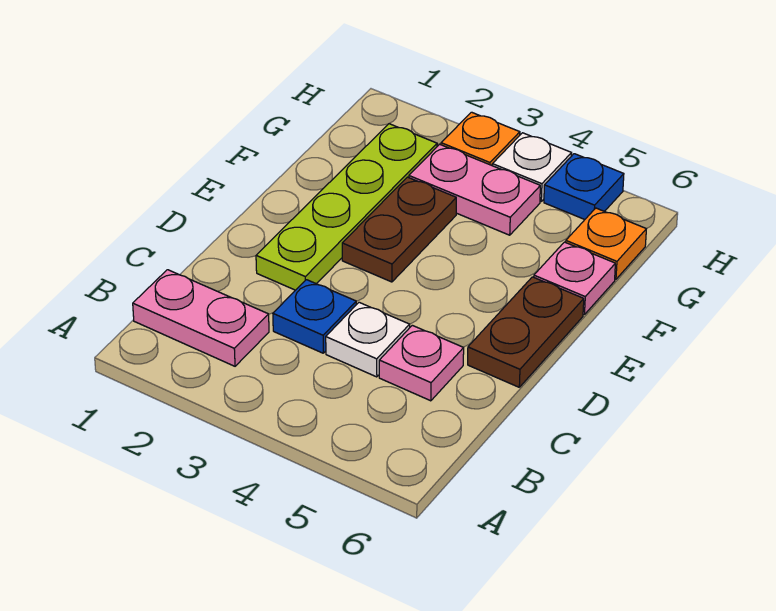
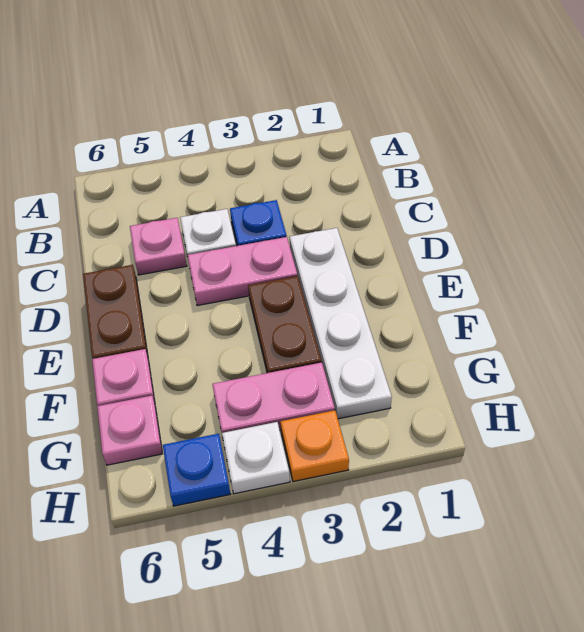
pink plate B1:B2 level 1 -> pink plate D3:D4 level 1
lime plate D2:G2 level 1 -> white plate D2:G2 level 1
orange plate G6 level 1 -> pink plate G6 level 1

